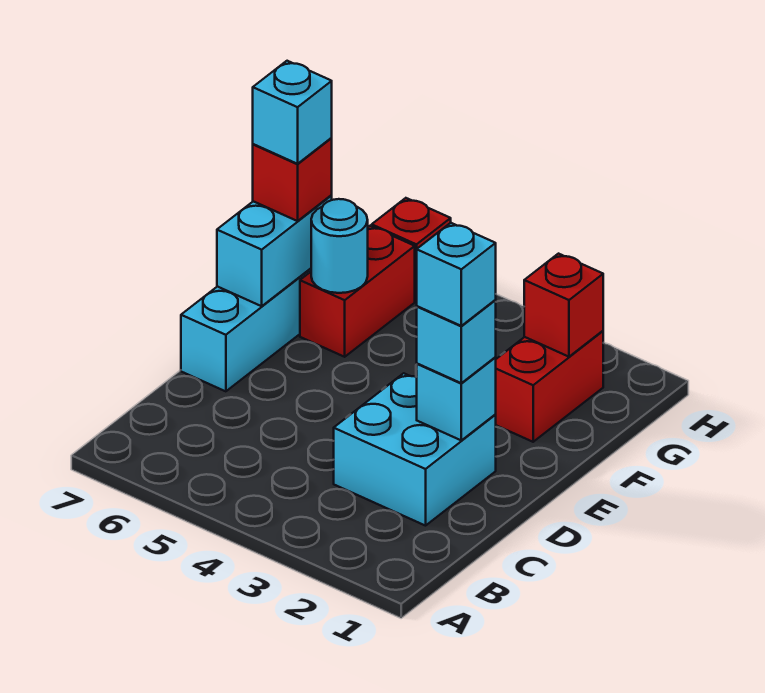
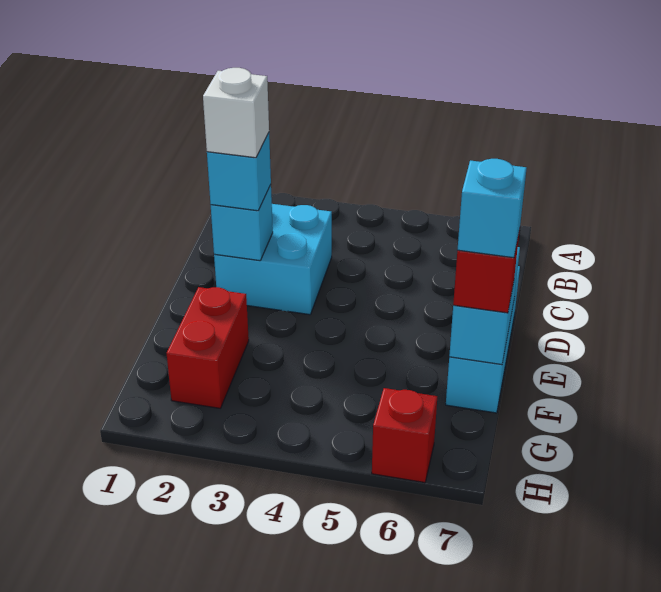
cyan brick D2 level 4 -> white brick D2 level 4
red brick F6:G6 level 1 -> none
cyan round brick F6 level 2 -> none
red brick G2 level 2 -> none

